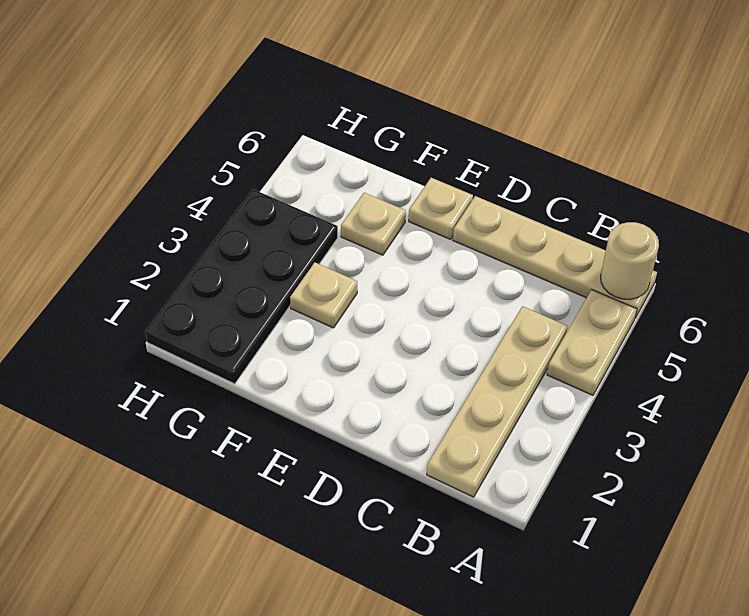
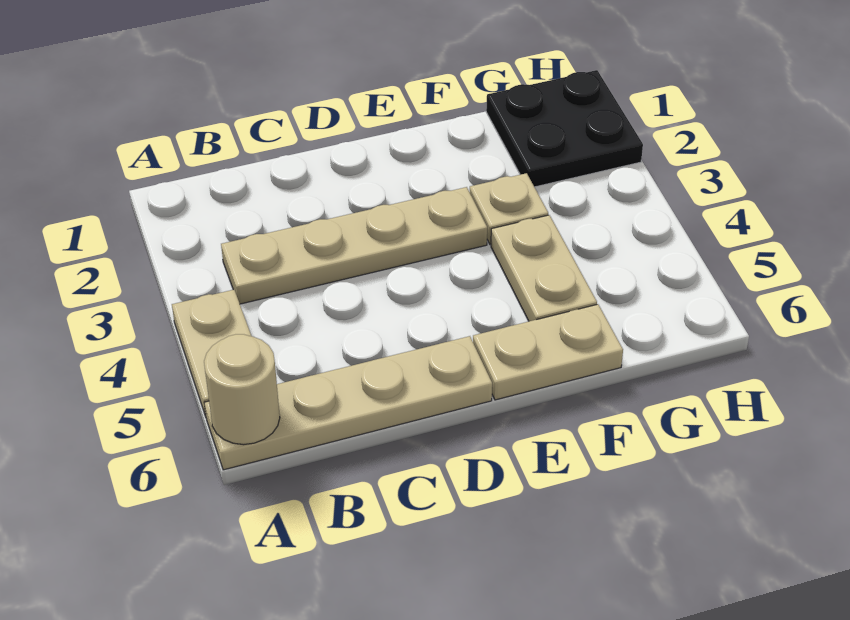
tan plate B1:B4 level 1 -> tan plate B3:E3 level 1
tan plate E6 level 1 -> tan plate E6:F6 level 1
tan plate F5 level 1 -> tan plate F4:F5 level 1
black plate G1:H4 level 1 -> black plate G1:H2 level 1

